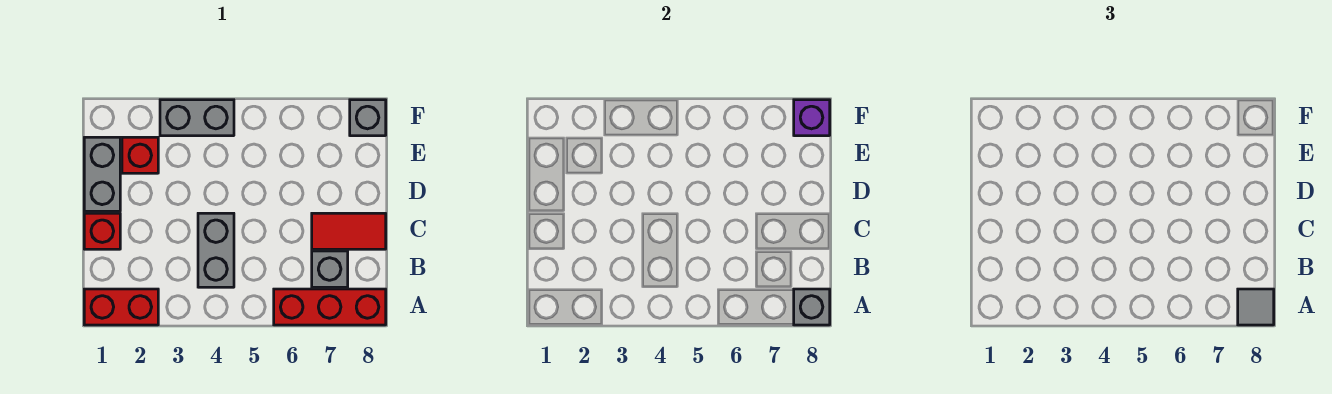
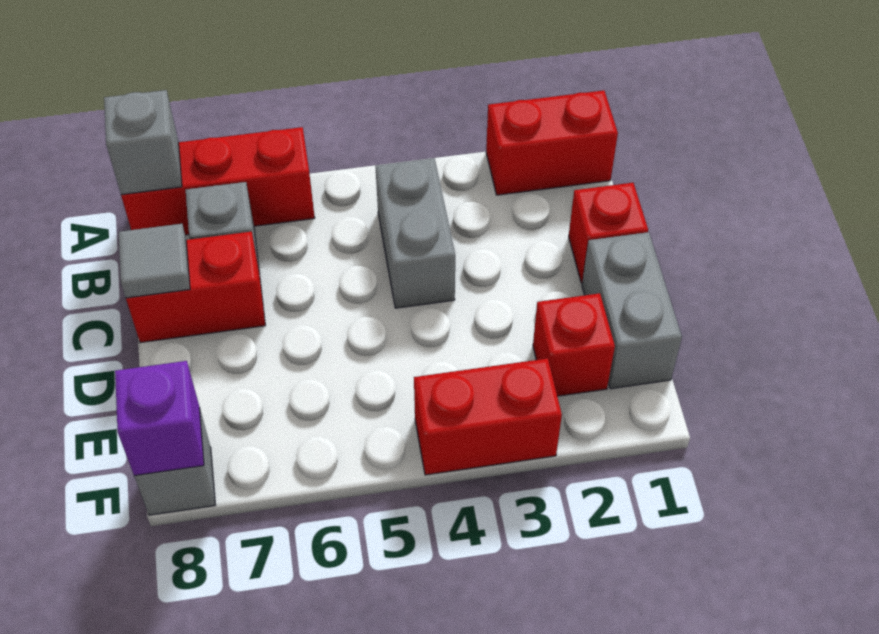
grey tile A8 level 3 -> grey tile C8 level 2
red tile C7:C8 level 1 -> red brick C7:C8 level 1
grey brick F3:F4 level 1 -> red brick F3:F4 level 1

